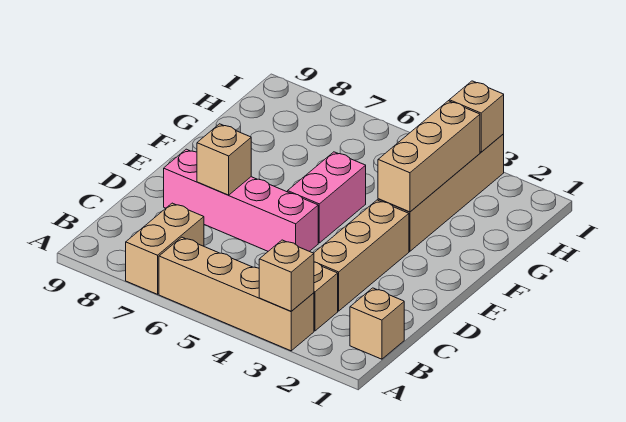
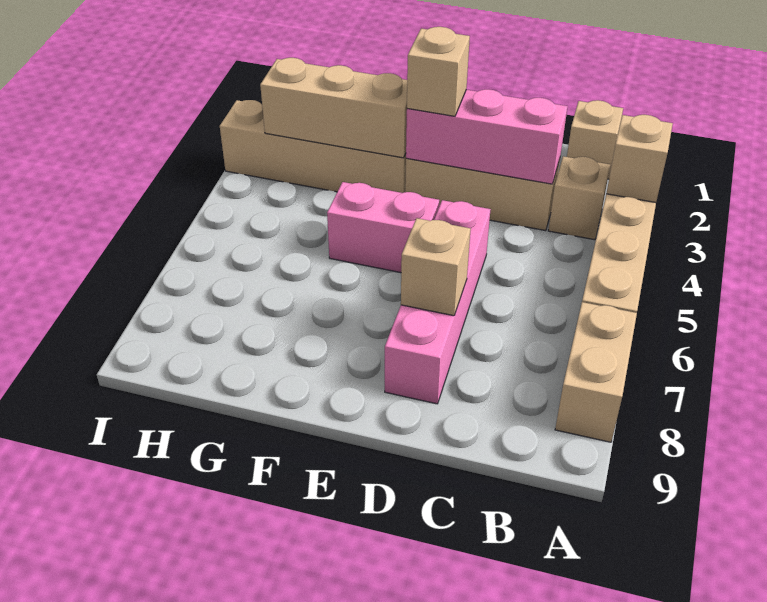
tan brick A7:B7 level 1 -> tan brick A7:A8 level 1
none -> pink brick C3:E3 level 2
tan brick I3 level 2 -> tan brick E3 level 3

